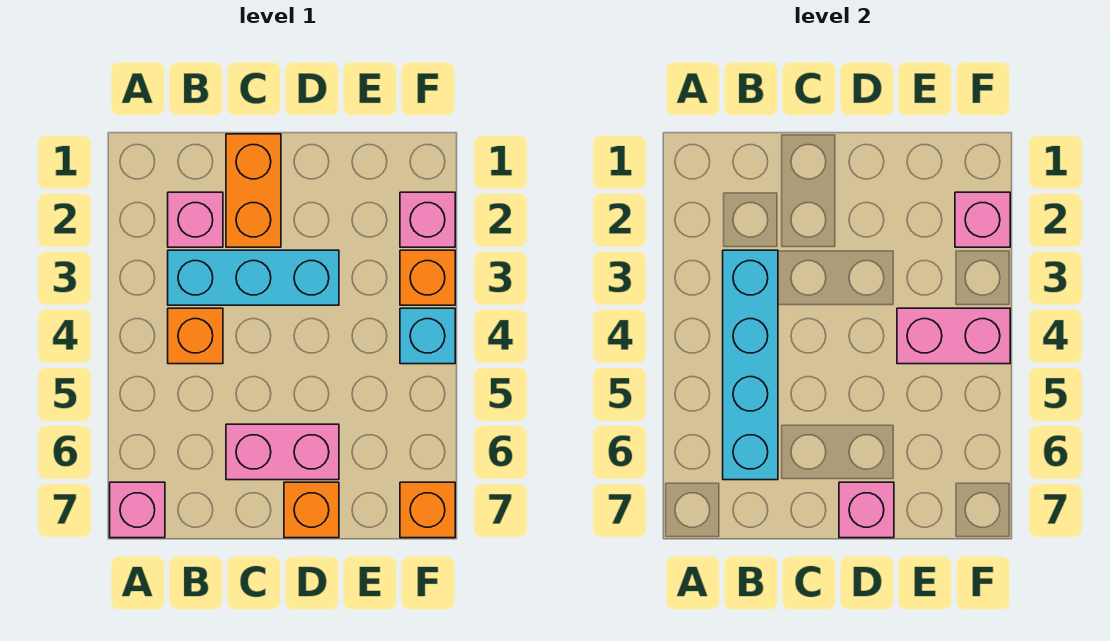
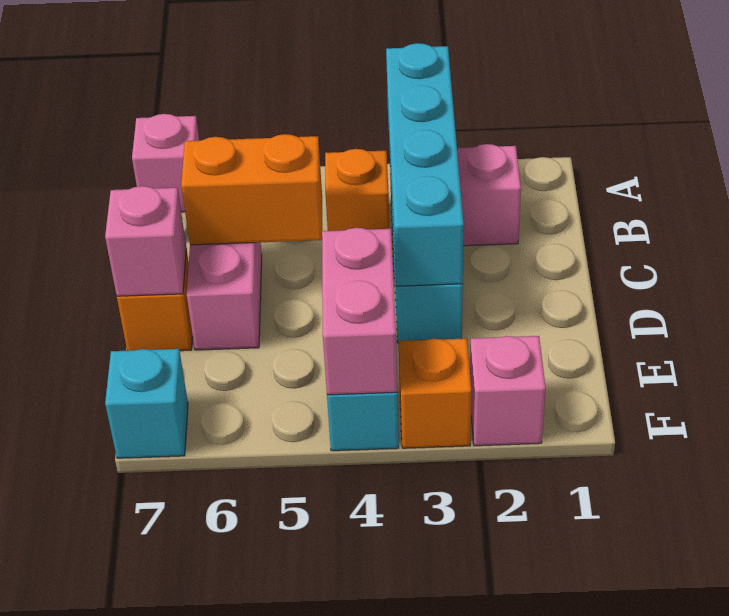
cyan brick B3:B6 level 2 -> cyan brick A3:D3 level 2
orange brick C1:C2 level 1 -> orange brick C5:C6 level 2
pink brick F2 level 2 -> none
orange brick F7 level 1 -> cyan brick F7 level 1

